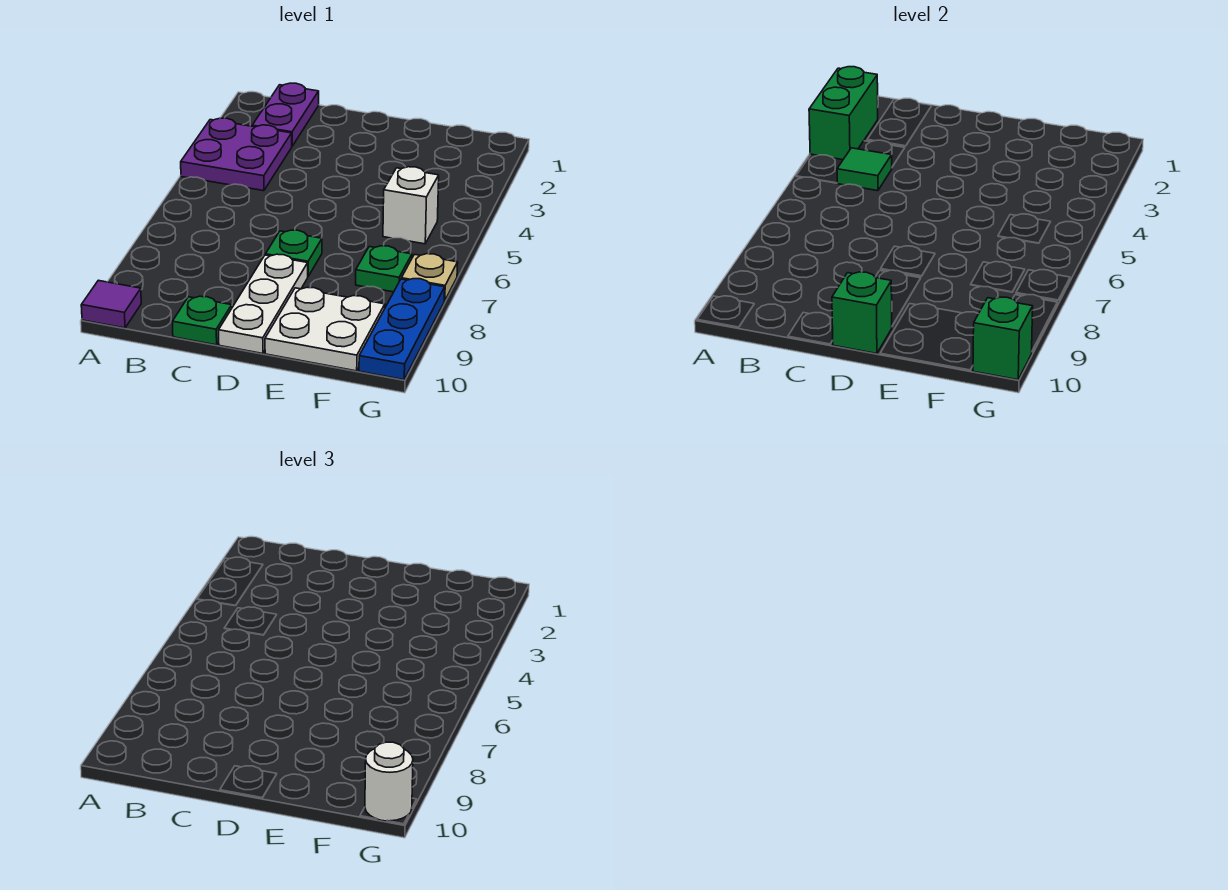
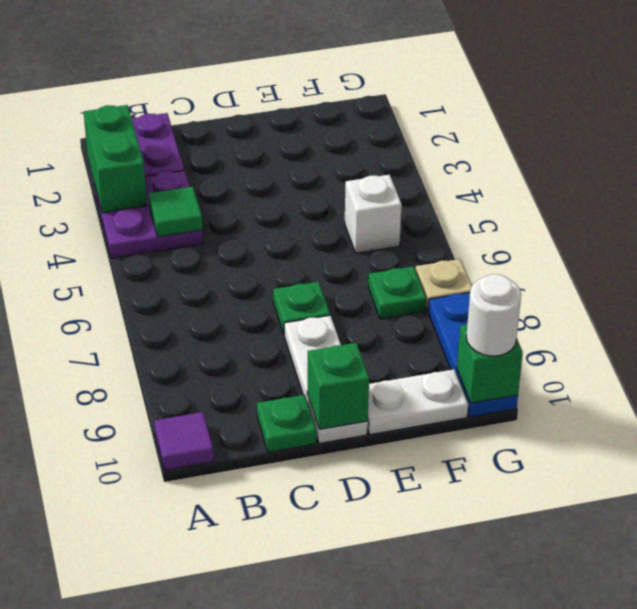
white plate E9:F10 level 1 -> white plate E10:F10 level 1

